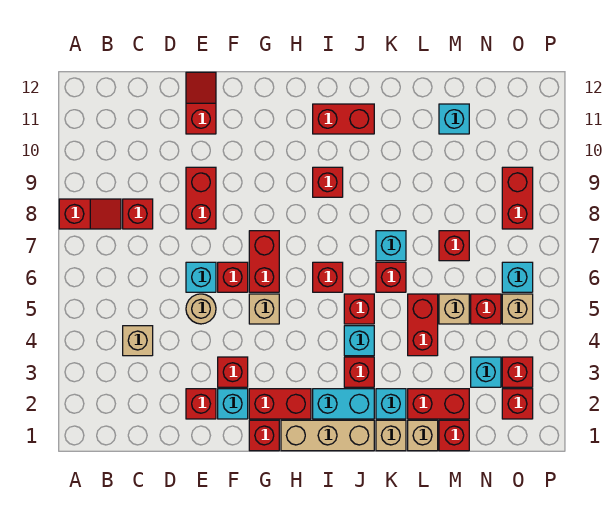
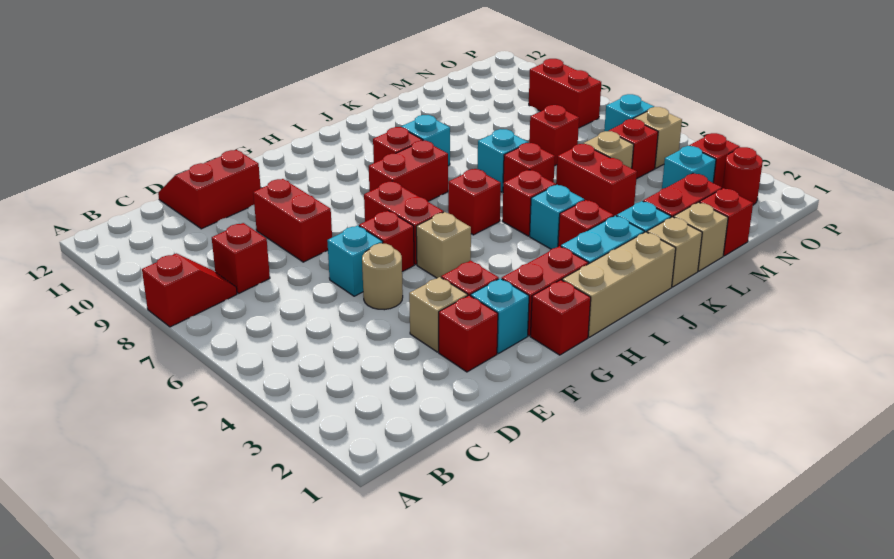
tan brick C4 level 1 -> tan brick E3 level 1
red slope E11:E12 level 1 top 11 -> red slope D11:E12 level 1 top 11
red brick I11:J11 level 1 -> red brick H8:I8 level 1
cyan brick M11 level 1 -> cyan brick J9 level 1
red brick O2 level 1 -> red round brick O2 level 1

